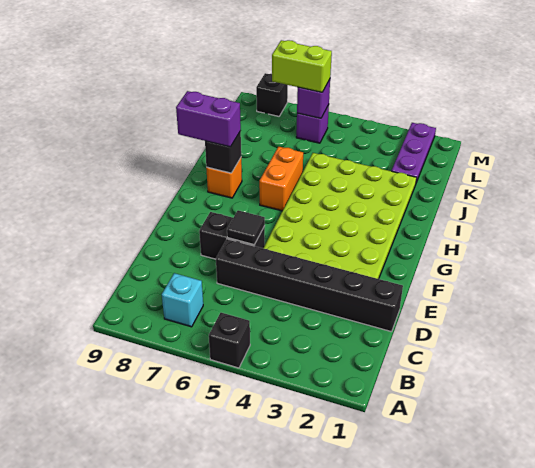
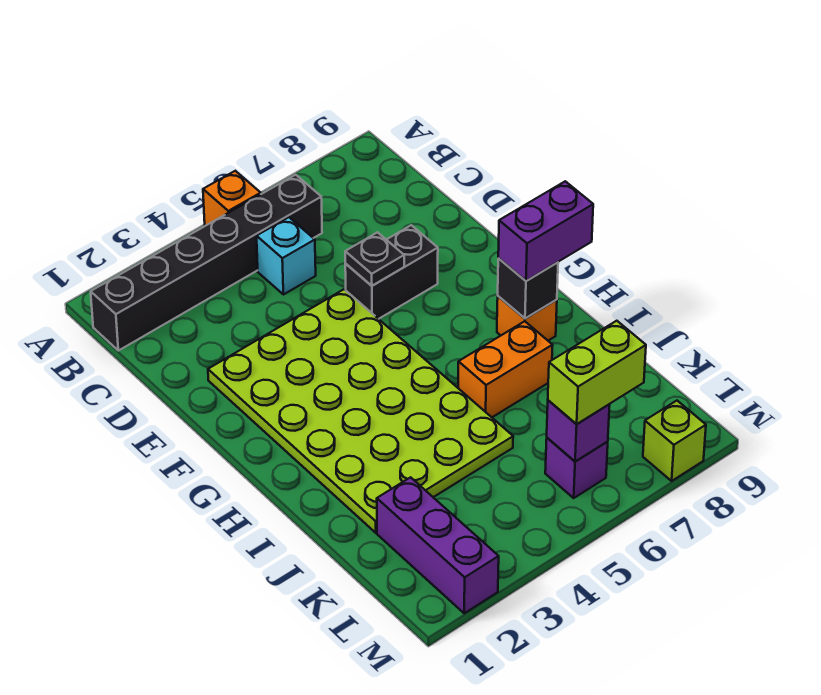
black brick A5 level 1 -> orange brick A5 level 1
cyan brick B7 level 1 -> cyan brick C5 level 1
black brick D1:D6 level 1 -> black brick B1:B6 level 1
black tile E6 level 2 -> black plate E6 level 2
orange brick H6:I6 level 1 -> orange brick I6:I7 level 1
purple plate K2:M2 level 1 -> purple brick K2:M2 level 1
black brick M8 level 1 -> lime brick M8 level 1

